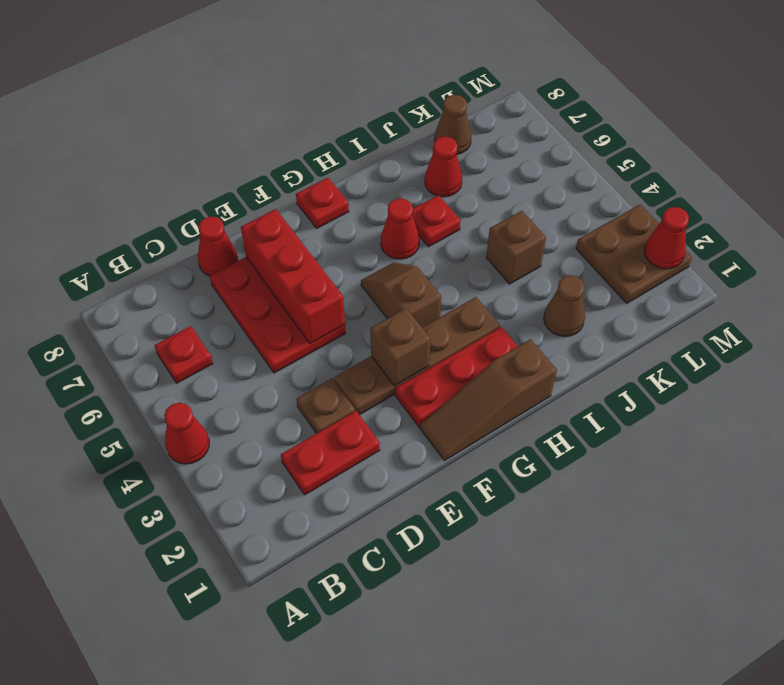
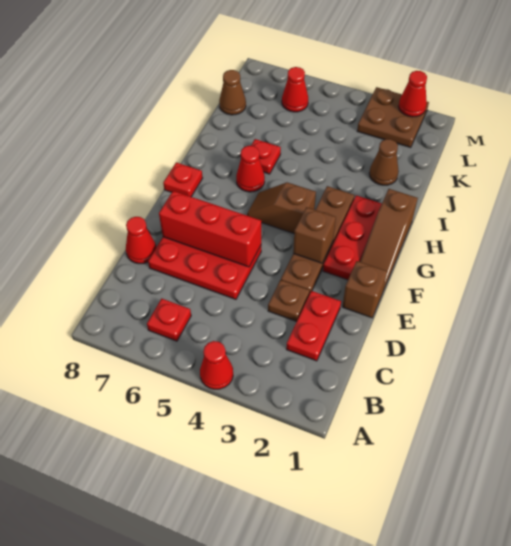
brown brick J4 level 1 -> brown brick E1 level 1
red cone J7 level 1 -> red cone L6 level 1

